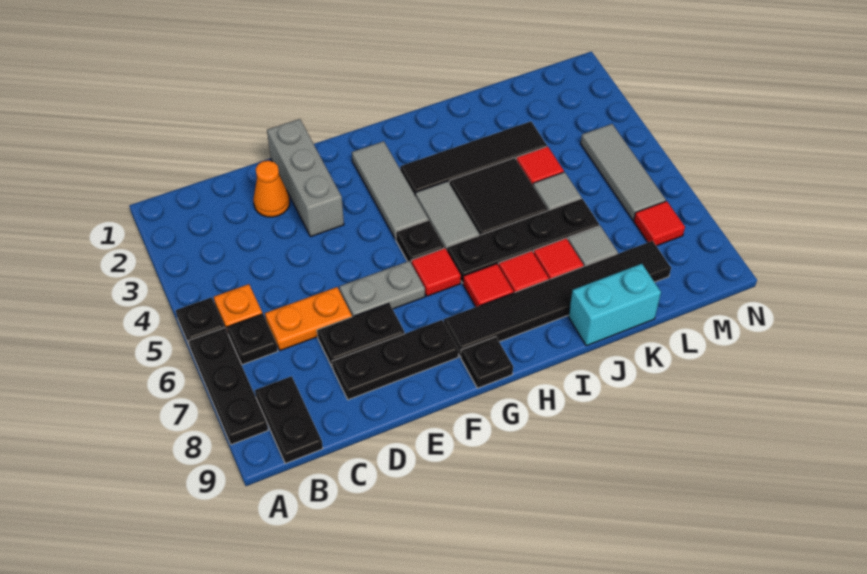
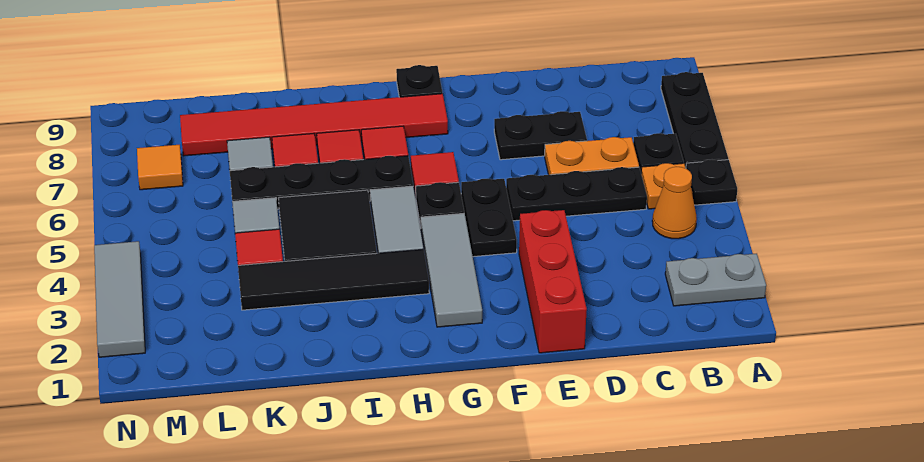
black plate B8:B9 level 1 -> black plate F4:F5 level 1
orange cone D2 level 1 -> orange cone B4 level 1
black plate D8:F8 level 1 -> black plate C5:E5 level 1
grey brick E1:E3 level 1 -> red brick E1:E3 level 1
grey plate E6:F6 level 1 -> grey plate A2:B2 level 1
black tile G8:L8 level 1 -> red tile G8:L8 level 1
cyan brick J9:K9 level 1 -> none
grey tile M4:M6 level 1 -> grey tile N2:N4 level 1
red tile M7 level 1 -> orange tile M7 level 1

